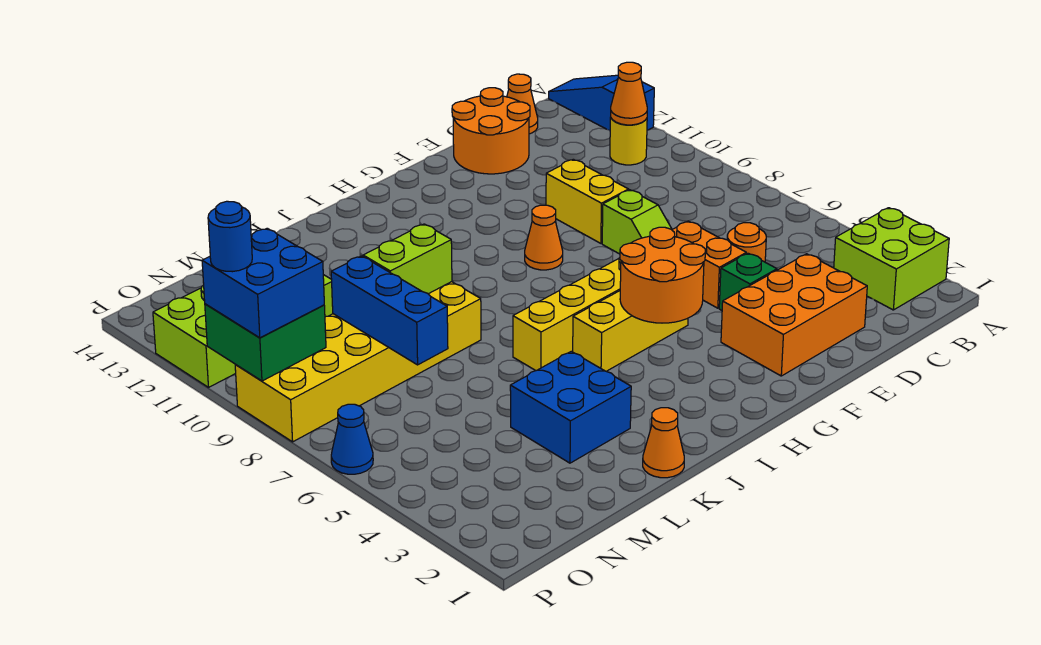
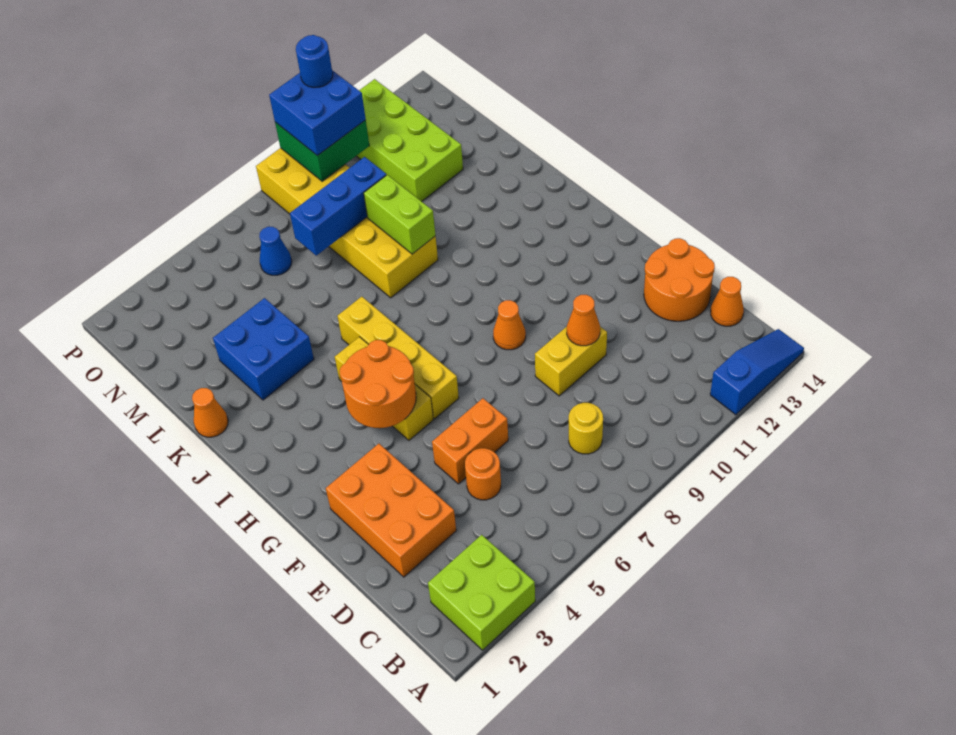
yellow round brick B11 level 1 -> yellow round brick C8 level 1
orange cone B11 level 2 -> orange cone E10 level 2
green brick E4 level 1 -> none
lime slope E7:E8 level 1 top 8 -> none
blue cone P6 level 1 -> blue cone N6 level 1

